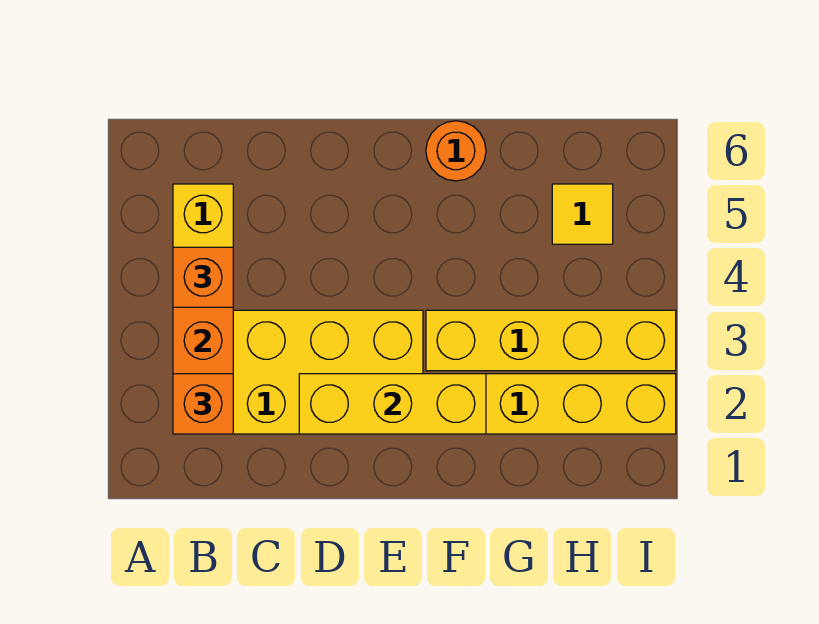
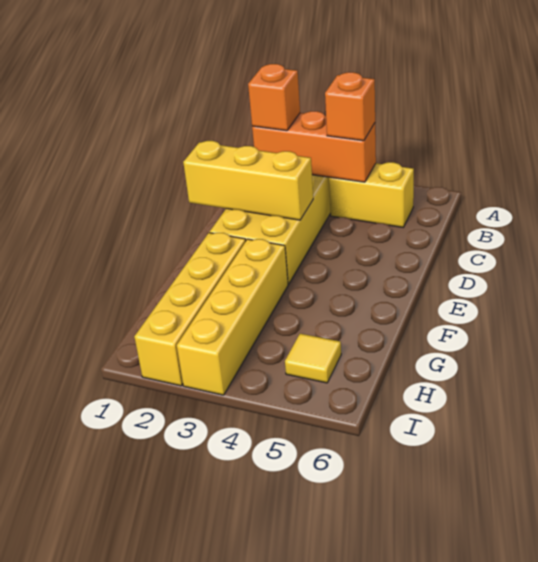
yellow brick D2:F2 level 2 -> yellow brick D1:D3 level 2
orange round brick F6 level 1 -> none

